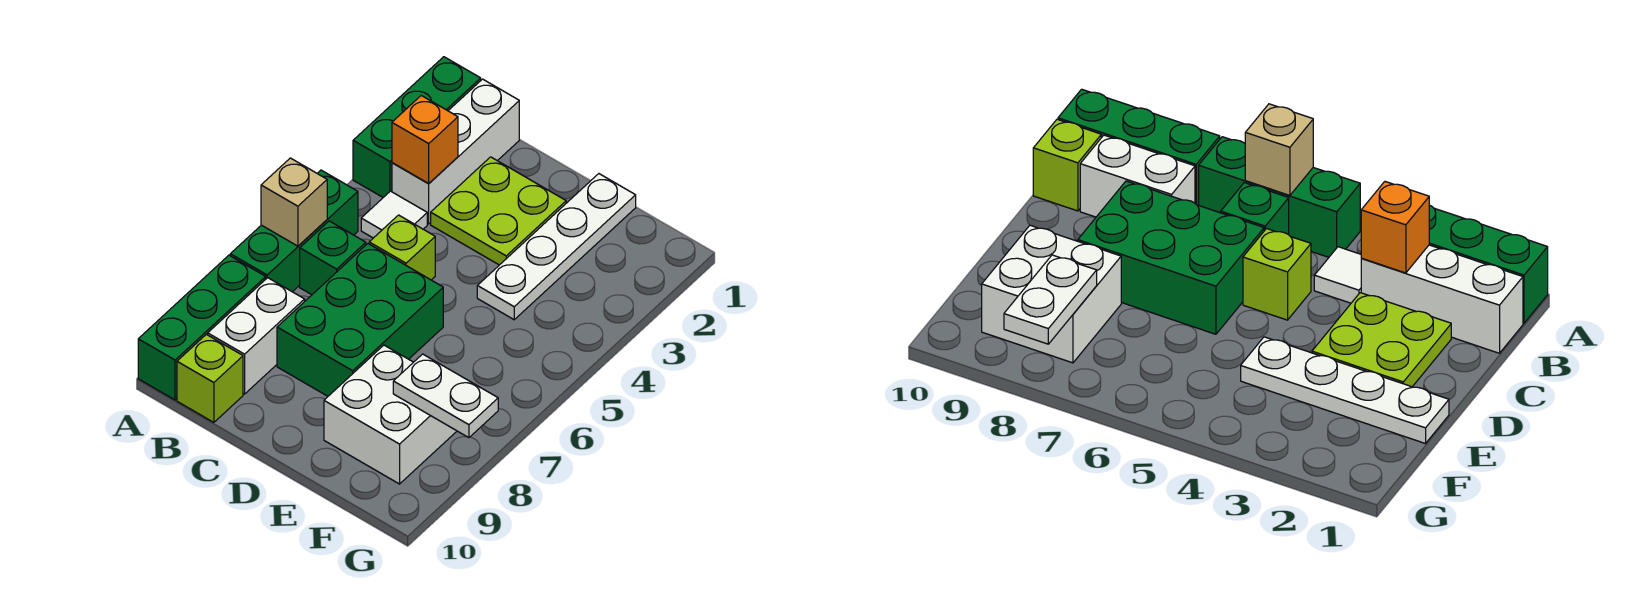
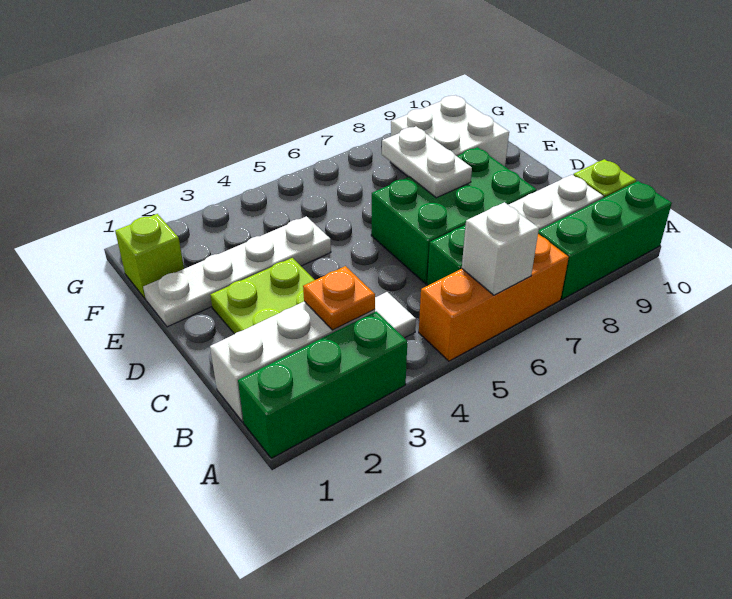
green brick A5:A7 level 1 -> orange brick A5:A7 level 1
tan brick A6 level 2 -> white brick A6 level 2
orange brick B3 level 2 -> orange plate B3 level 2
lime brick C5 level 1 -> lime brick F1 level 1
white plate F8:G8 level 2 -> white plate D7:E7 level 2

